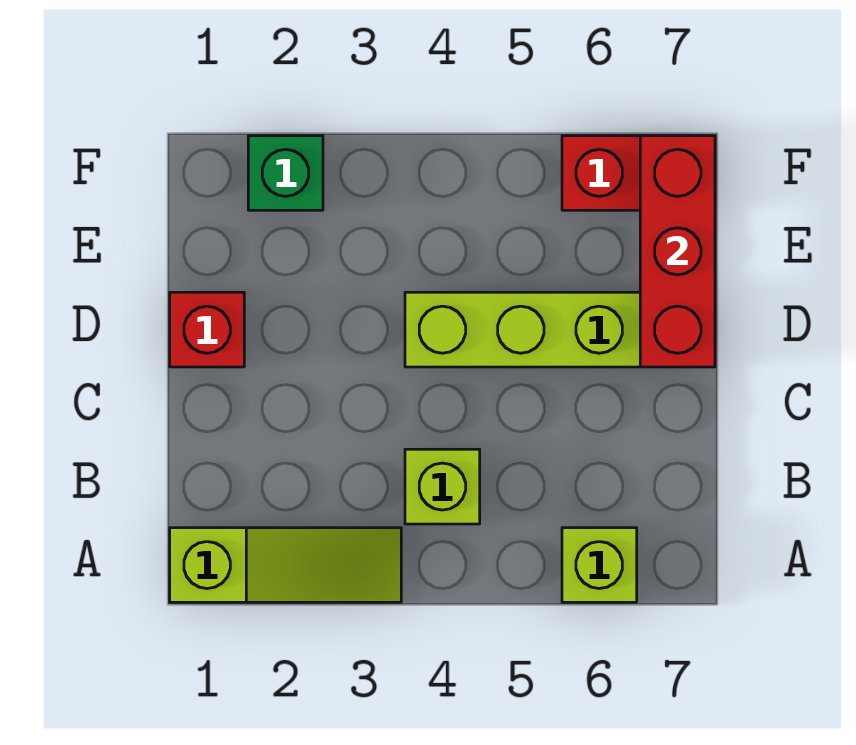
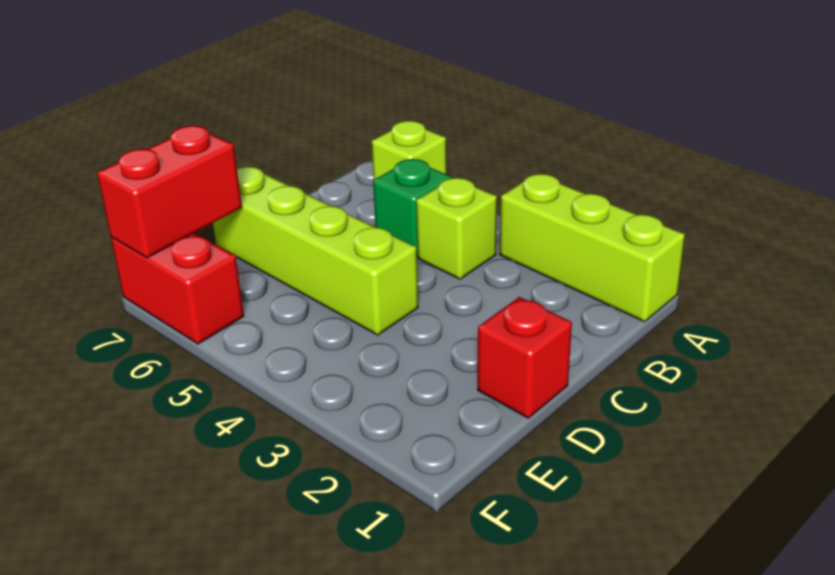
lime slope A1:A3 level 1 top 1 -> lime brick A1:A3 level 1
red brick D7:F7 level 2 -> red brick E7:F7 level 2
green brick F2 level 1 -> green brick B5 level 1

